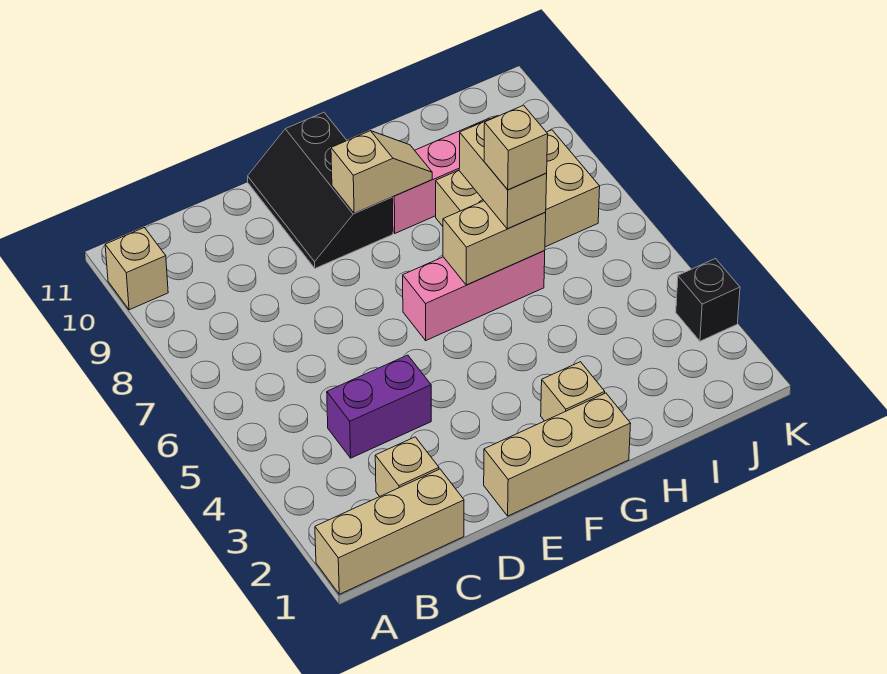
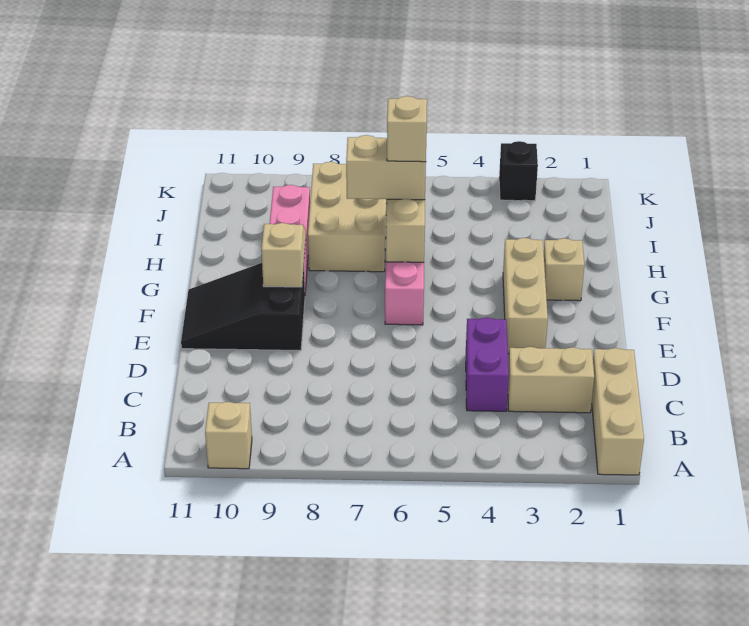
tan brick C2 level 1 -> tan brick C2:C3 level 1
tan brick E1:G1 level 1 -> tan brick E3:G3 level 1
black slope E9:F11 level 1 top F -> black slope E9:F11 level 1 top 9

